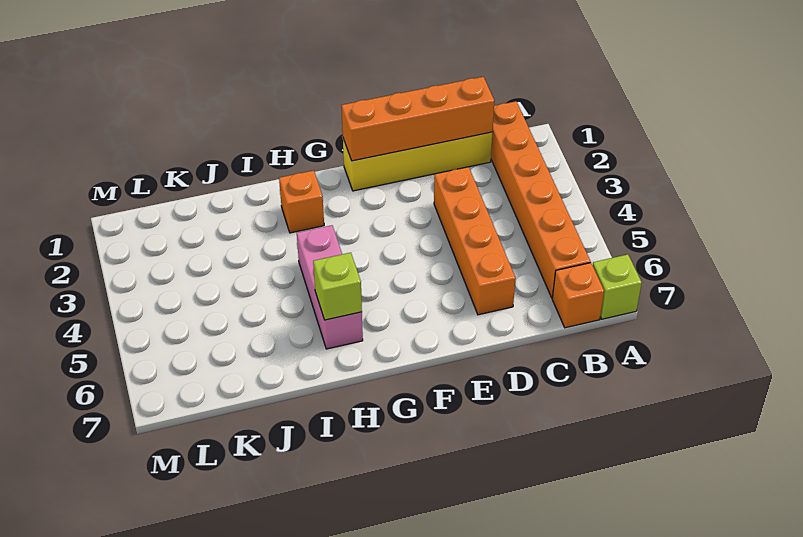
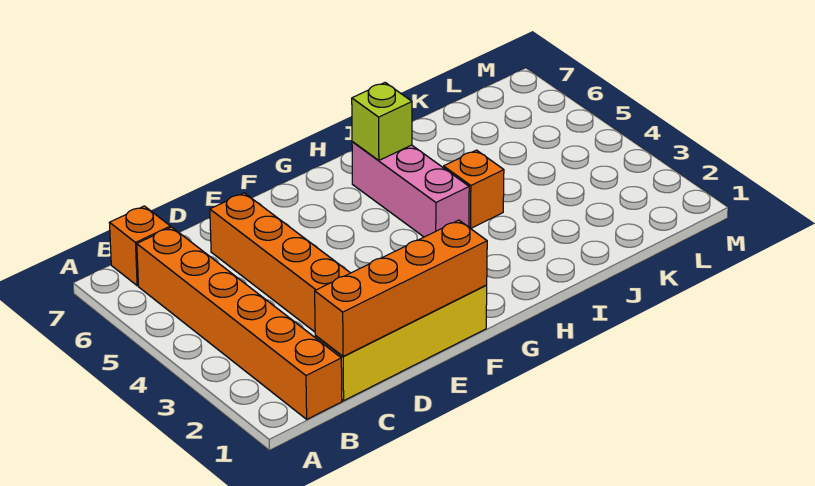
lime brick A7 level 1 -> none
orange brick H2 level 1 -> orange brick I4 level 1

